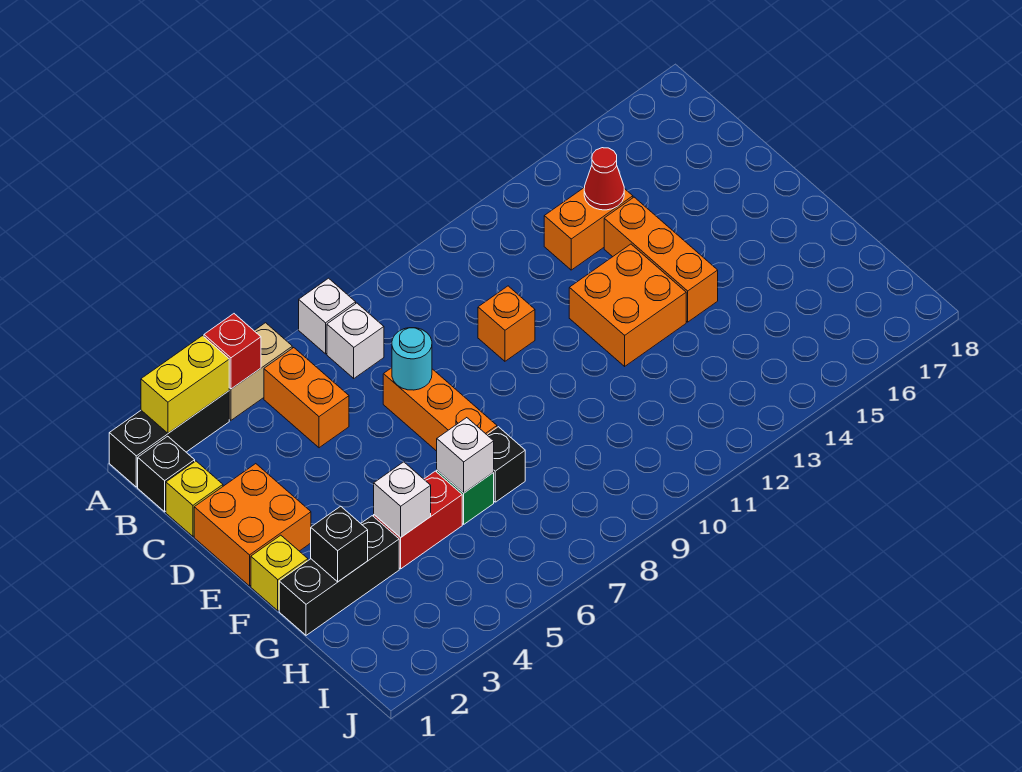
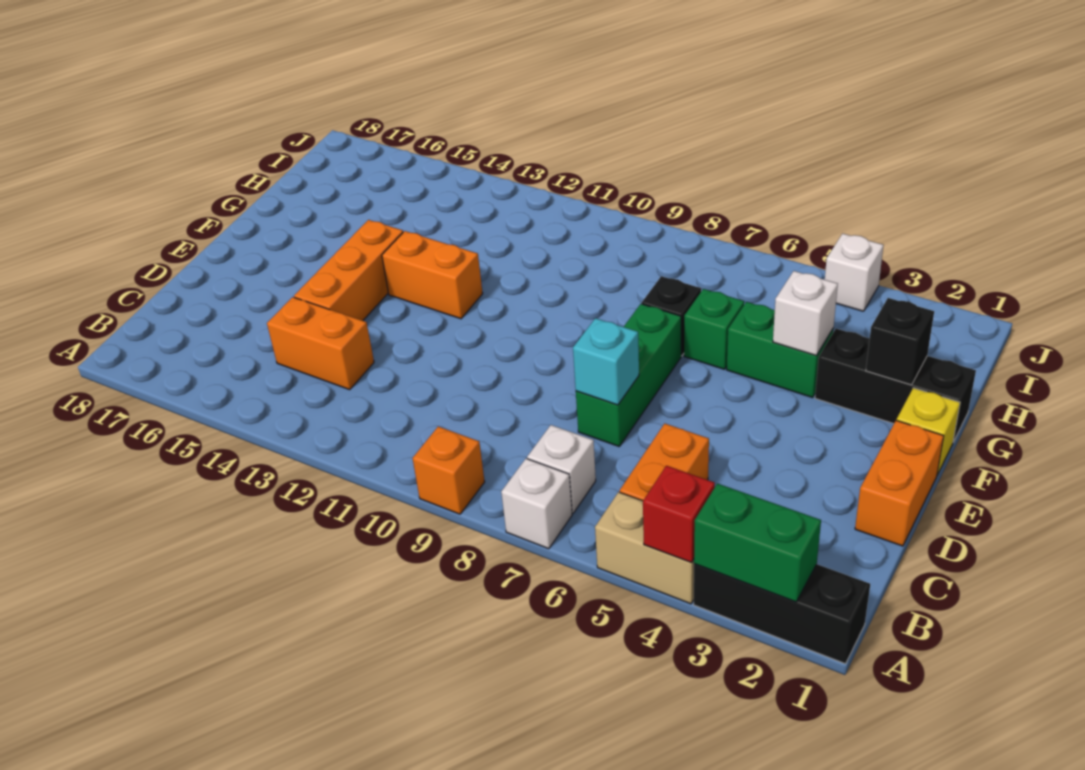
yellow brick A2:A3 level 2 -> green brick A2:A3 level 2
black brick B1 level 1 -> none
yellow brick C1 level 1 -> none
red cone C14 level 2 -> none
orange brick D1:E2 level 1 -> orange brick D1:E1 level 1
orange brick D7:F7 level 1 -> green brick D7:F7 level 1
cyan round brick D7 level 2 -> cyan brick D7 level 2
orange brick D10 level 1 -> orange brick A9 level 1
orange brick E12:F13 level 1 -> orange brick F12:F13 level 1
red brick G4:G5 level 1 -> green brick G4:G5 level 1
white brick G6 level 2 -> white brick J4 level 1

